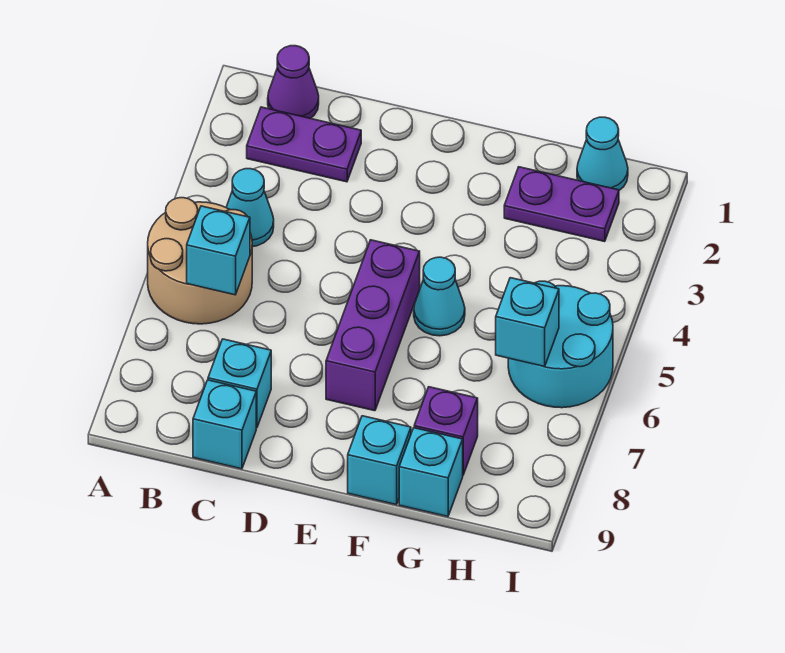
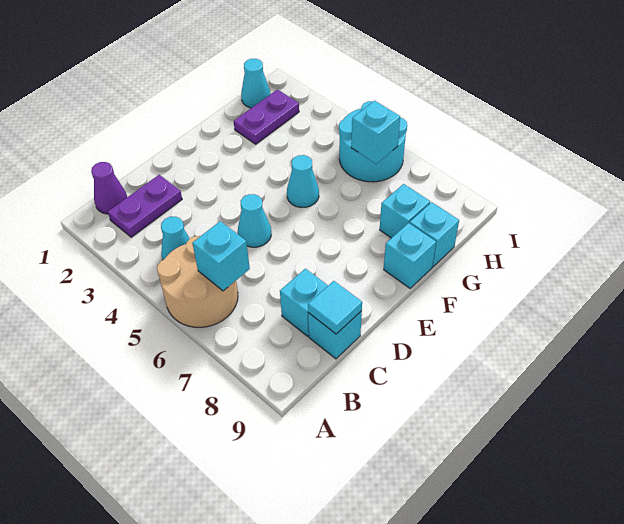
none -> cyan tile C9 level 2
none -> cyan cone D5 level 1
purple brick E5:E7 level 1 -> none
purple brick G8 level 1 -> cyan brick G8 level 1

